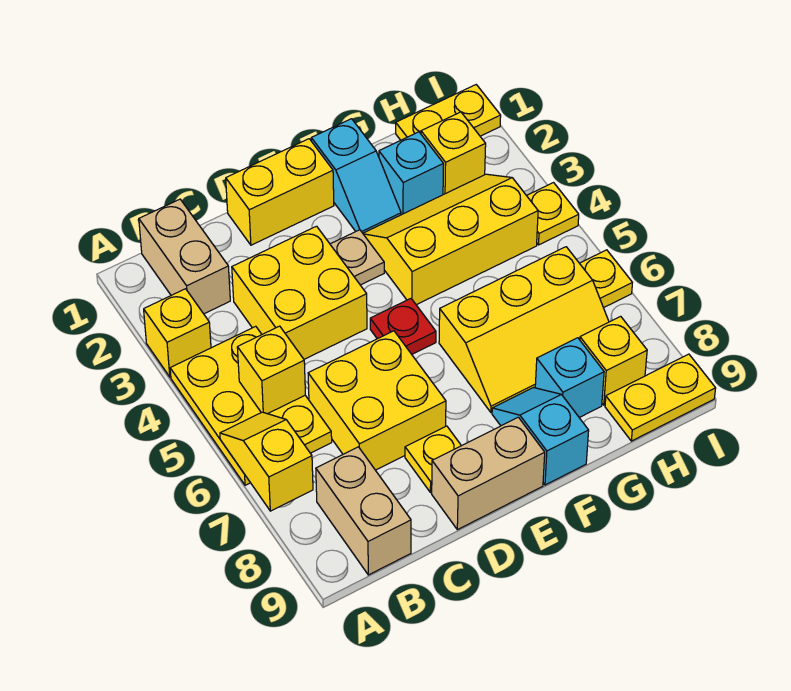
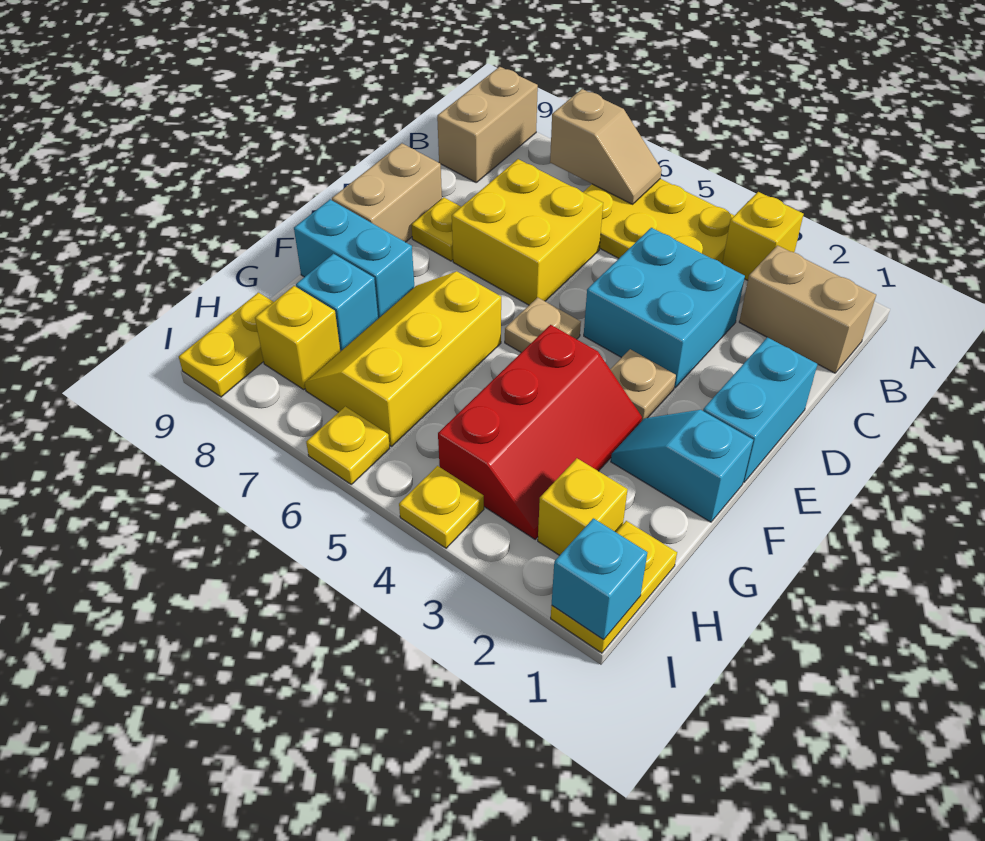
yellow slope A6:A7 level 2 top 7 -> tan slope A6:A7 level 2 top 7
yellow brick B5 level 2 -> none
tan brick B8:B9 level 1 -> tan brick A9:B9 level 1
yellow brick C3:D4 level 1 -> cyan brick C3:D4 level 1
yellow brick D1:E1 level 1 -> cyan brick D1:E1 level 1
red plate E5 level 1 -> tan plate E5 level 1
yellow slope F3:H4 level 1 top 4 -> red slope F3:H4 level 1 top 4
cyan slope F8:F9 level 1 top 9 -> cyan brick F8:F9 level 1
cyan brick G2 level 1 -> cyan brick I1 level 2

